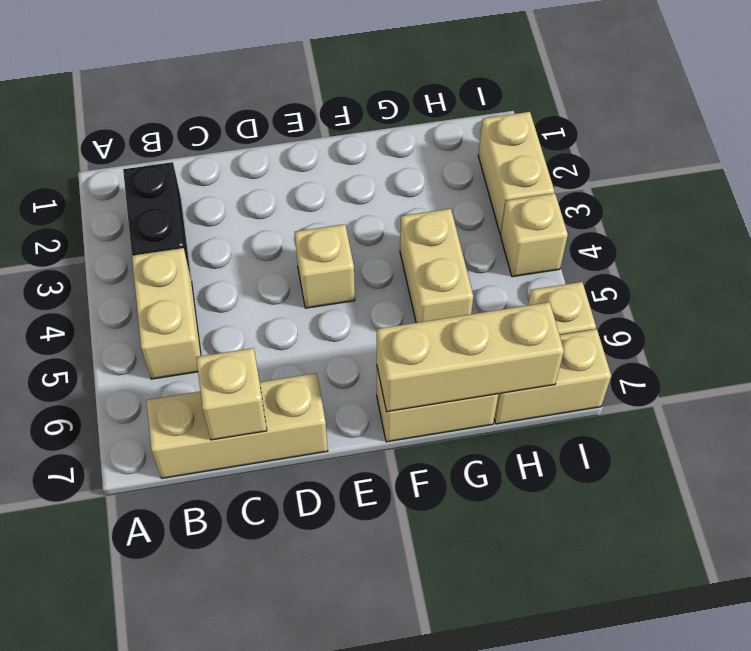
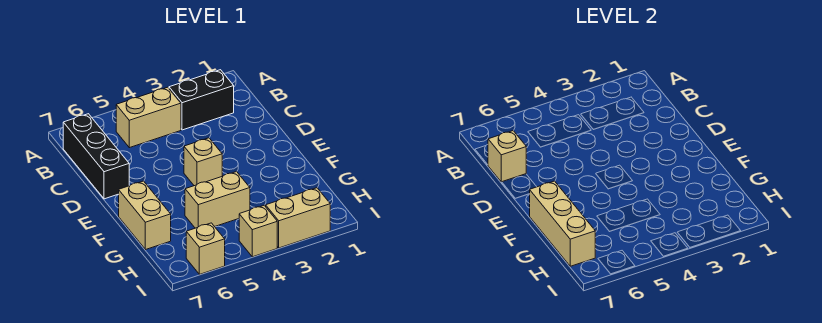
tan brick B7:D7 level 1 -> black brick B7:D7 level 1
tan brick H7:I7 level 1 -> none

